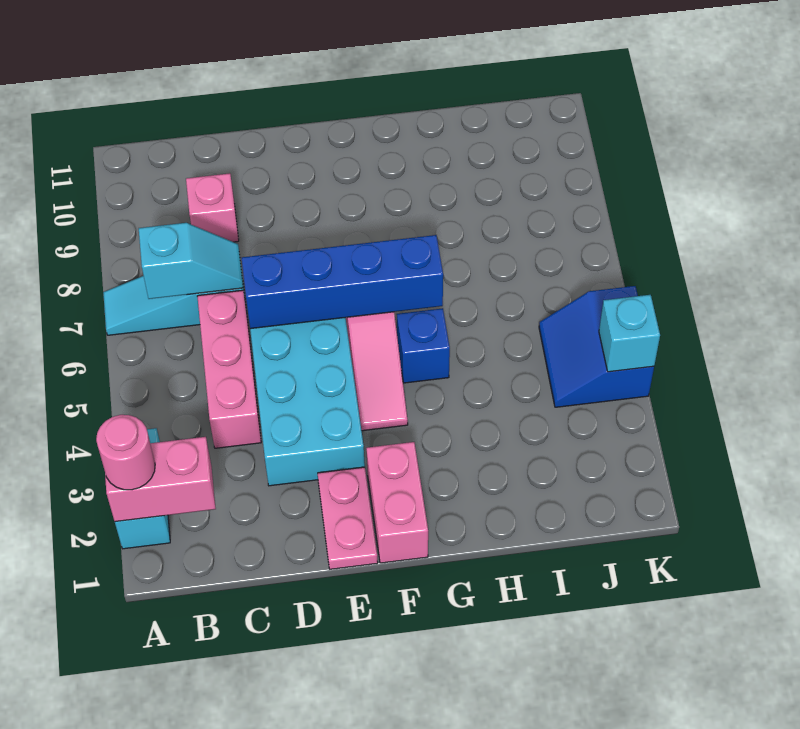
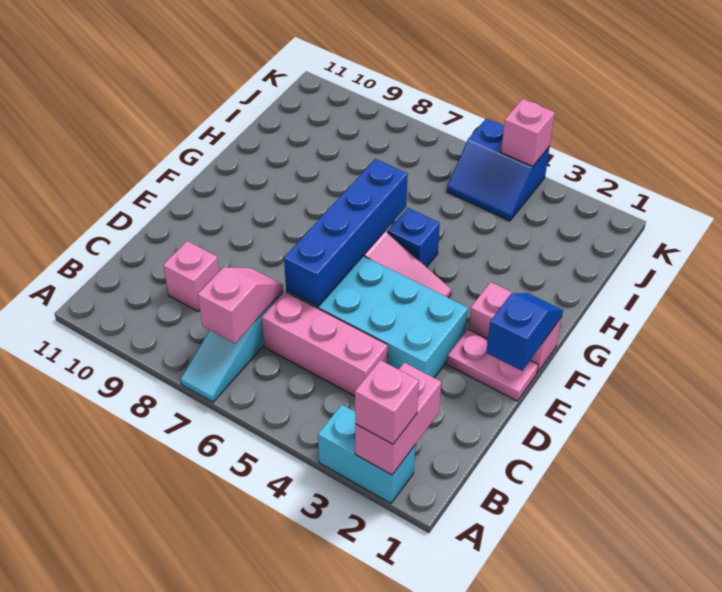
pink round brick A2 level 3 -> pink brick A2 level 3
cyan slope B7:C7 level 2 top B -> pink slope B7:C7 level 2 top B
none -> blue slope E1:F1 level 2 top E
cyan brick K4 level 2 -> pink brick K4 level 2

